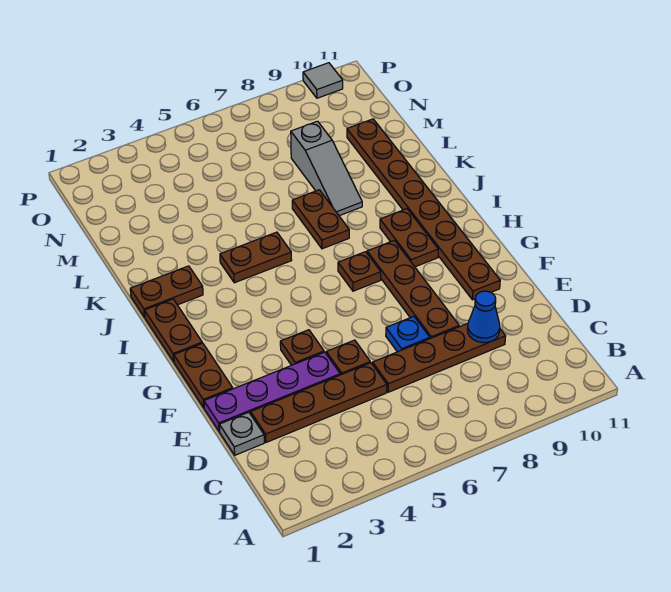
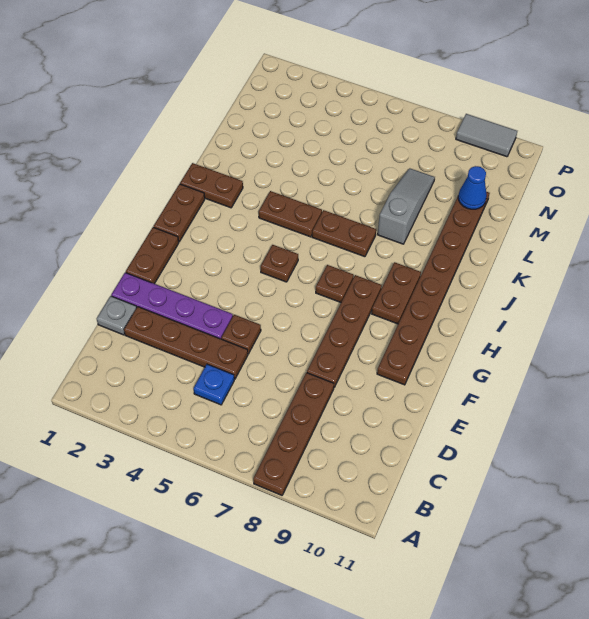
brown plate D6:D9 level 1 -> brown plate A8:D8 level 1
blue cone D9 level 2 -> blue cone M10 level 2
blue plate E7 level 1 -> blue plate C5 level 1
brown plate F4 level 1 -> brown plate H5 level 1
brown plate J7:K7 level 1 -> brown plate J6:J7 level 1
grey slope K8:M8 level 1 top M -> grey slope K8:M8 level 1 top K
grey tile P10 level 1 -> grey tile P9:P10 level 1

